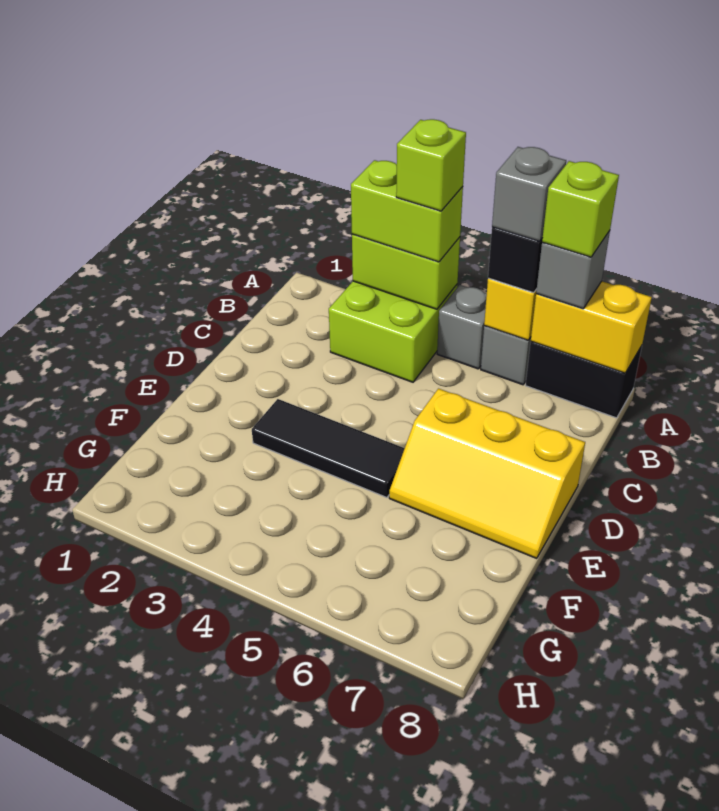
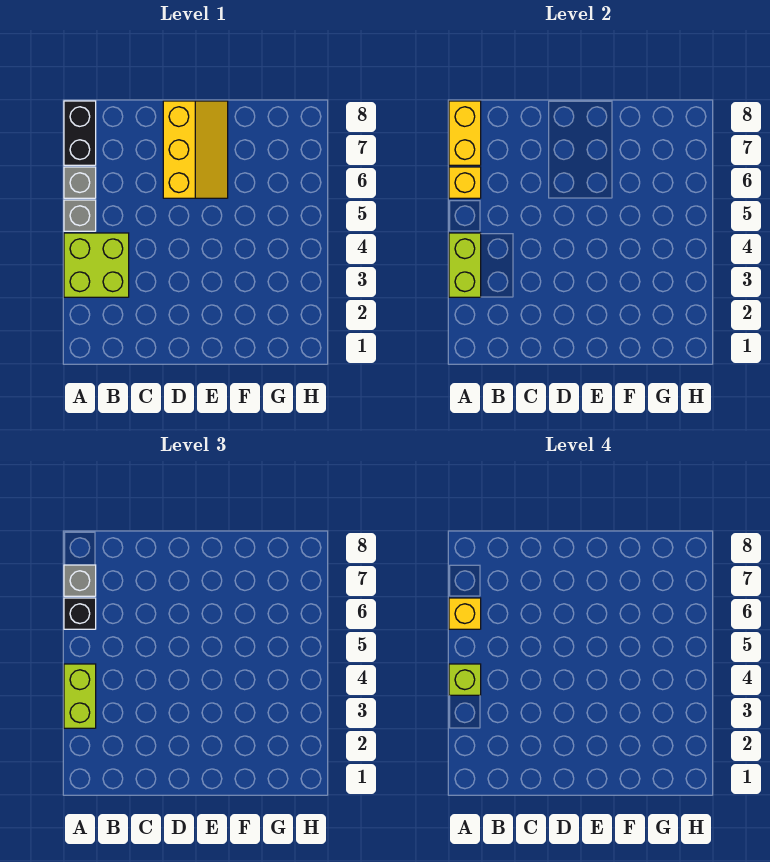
grey brick A6 level 4 -> yellow brick A6 level 4
lime brick A7 level 4 -> none
black tile E3:E5 level 1 -> none

